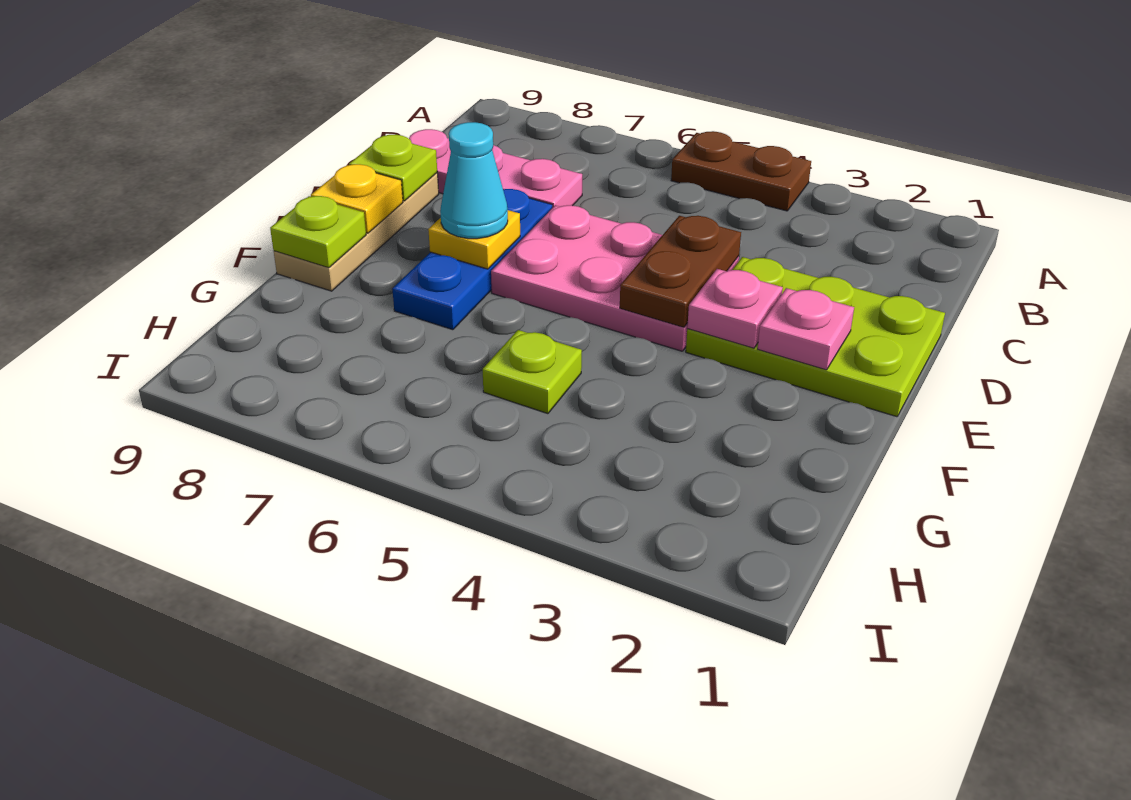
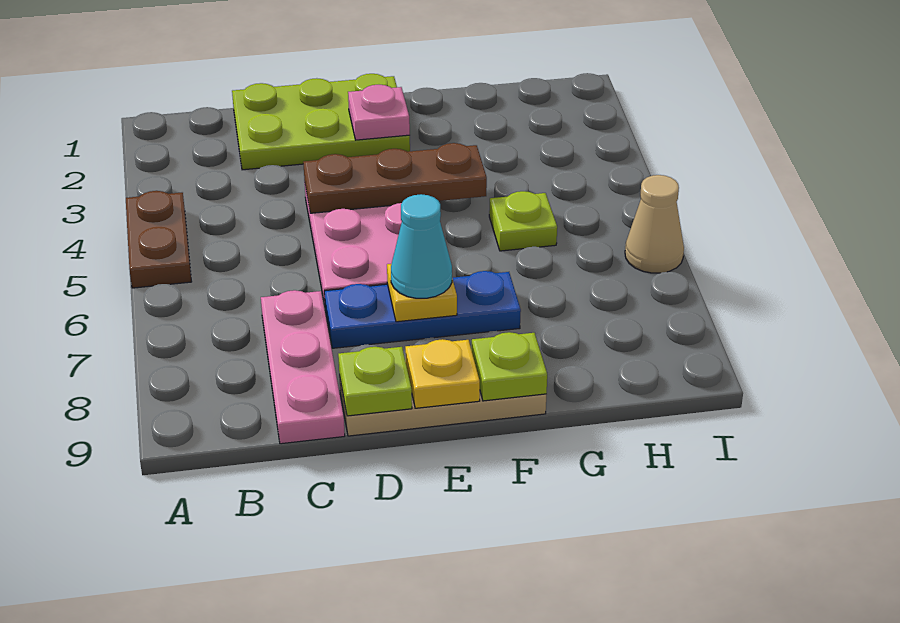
lime plate D1:E3 level 1 -> lime plate C1:E2 level 1
brown plate D4:E4 level 2 -> brown plate D4:F4 level 2
pink plate E3 level 2 -> none
none -> tan cone I6 level 1

